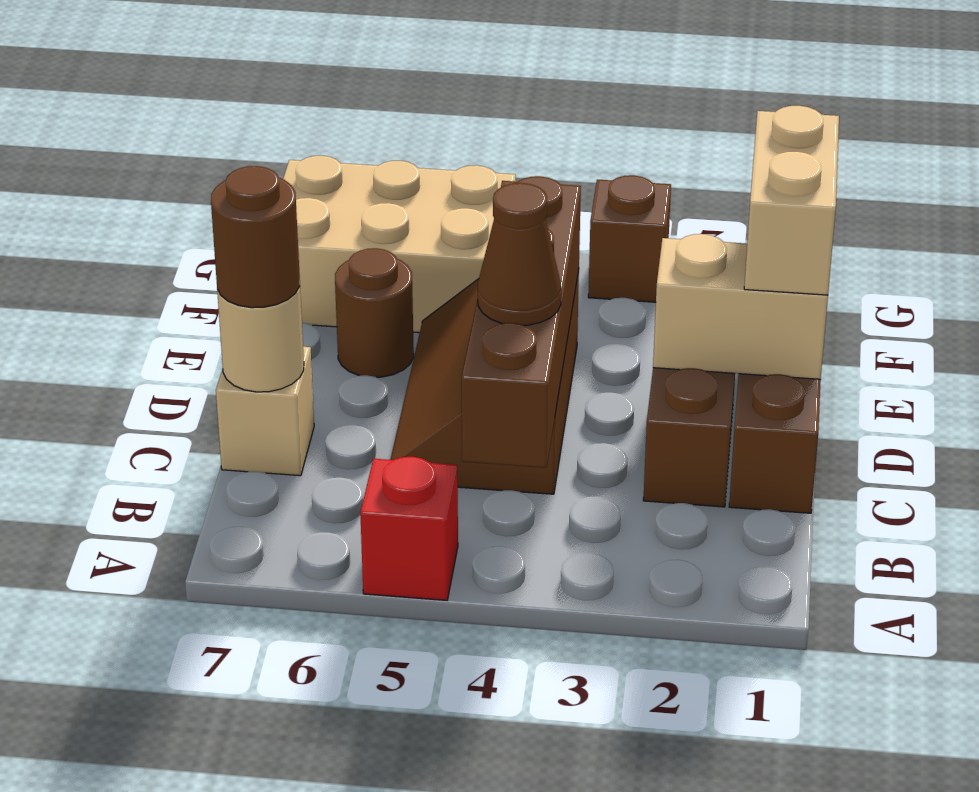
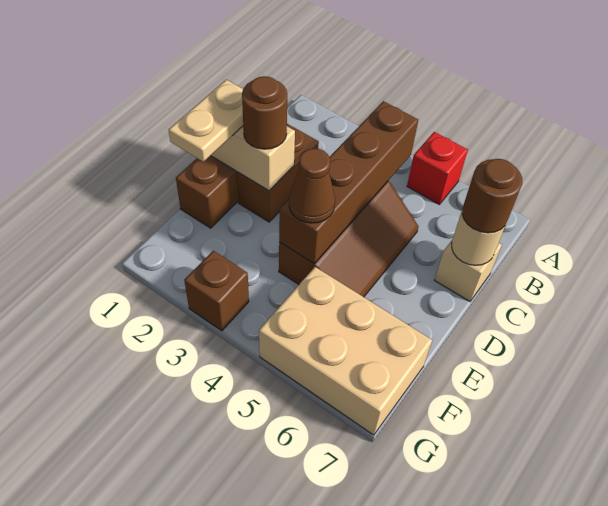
brown cone C4 level 3 -> brown cone E4 level 3
tan brick D1:E1 level 3 -> tan plate D1:E1 level 3
brown round brick E6 level 1 -> brown round brick D2 level 3

